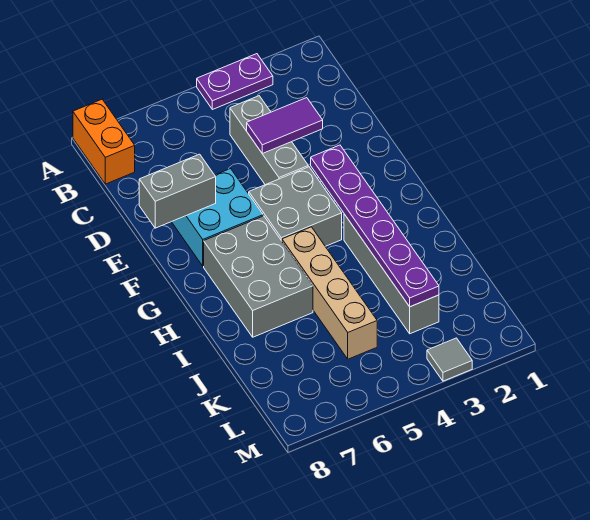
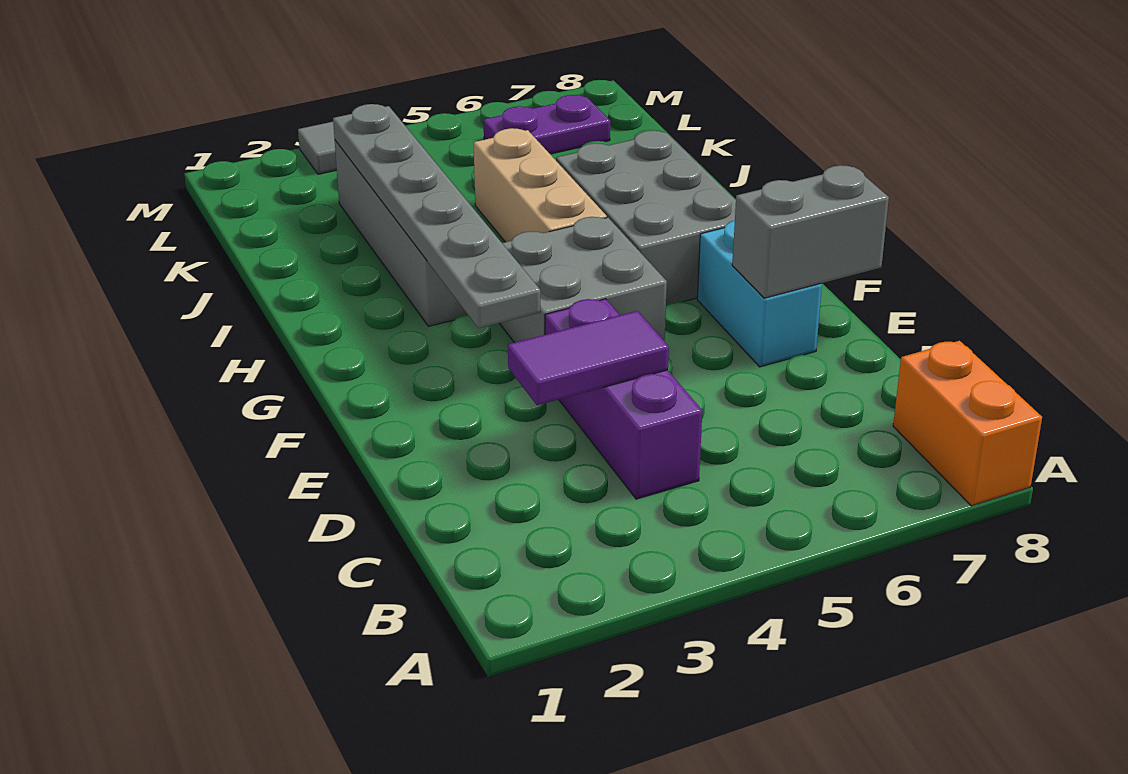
purple plate A3:A4 level 1 -> purple plate L6:L7 level 1
grey brick C4:E4 level 1 -> purple brick C4:E4 level 1
cyan brick E6:F7 level 1 -> cyan brick E7:F7 level 1
purple plate F3:K3 level 2 -> grey plate F3:K3 level 2
tan brick H5:K5 level 1 -> tan brick H5:J5 level 1

